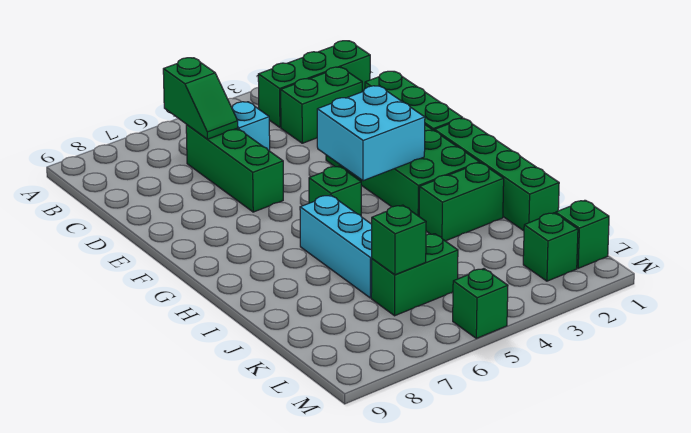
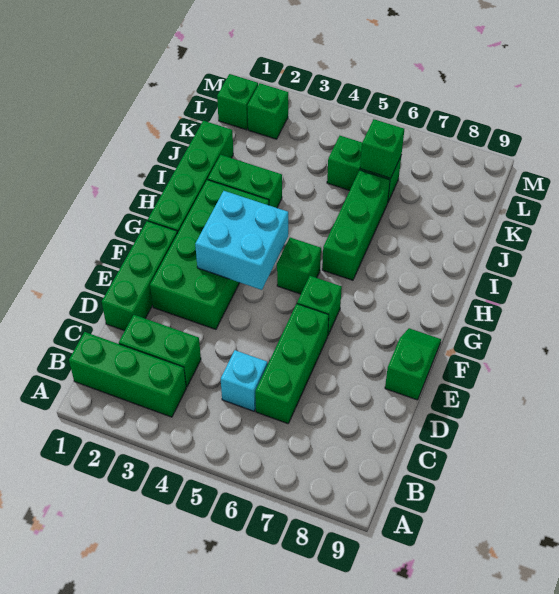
green slope B6:C6 level 2 top B -> green slope E9:F9 level 1 top E
cyan brick H6:J6 level 1 -> green brick H6:J6 level 1
green brick M5 level 1 -> green brick F6 level 1

